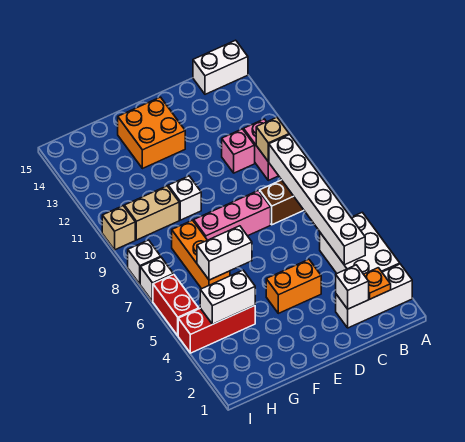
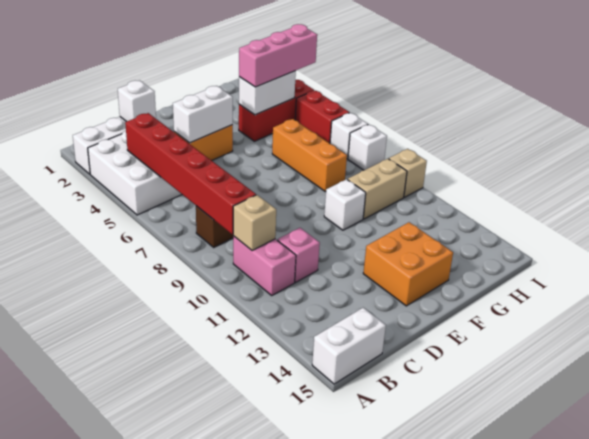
orange plate B2 level 2 -> none
white brick B4:B9 level 2 -> red brick B4:B9 level 2
pink brick D8:F8 level 1 -> pink brick G4:I4 level 3
white brick F6:G6 level 2 -> white brick D4:E4 level 2

